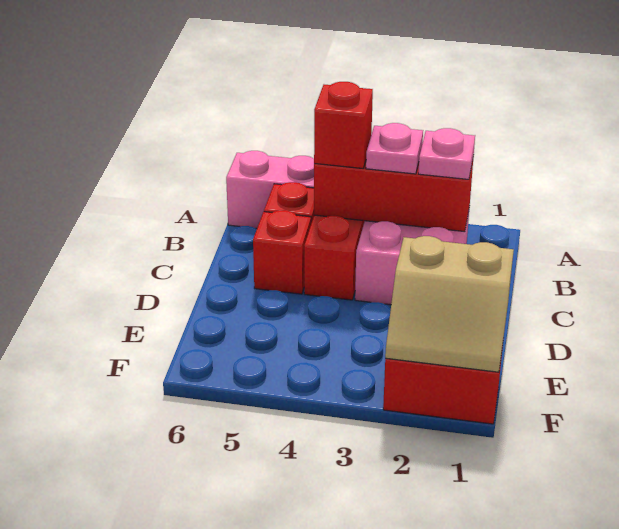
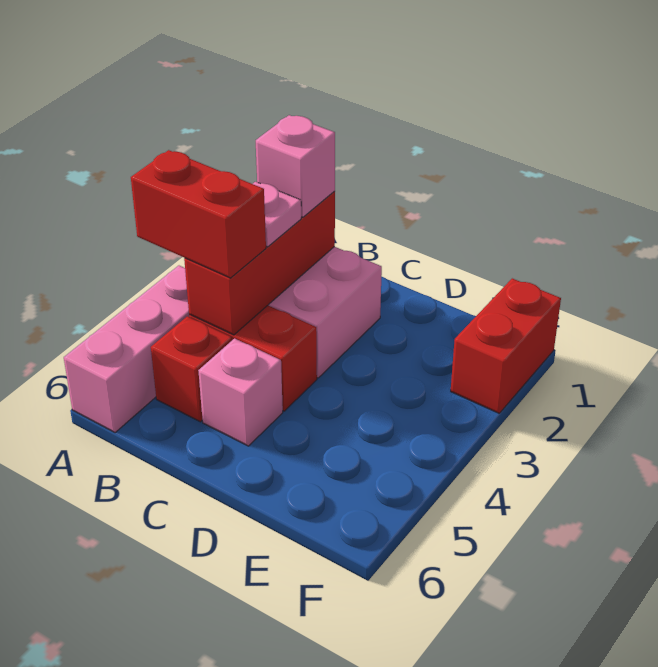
pink plate B2 level 3 -> pink brick B2 level 3
red brick B4 level 3 -> red brick A4:B4 level 3
red brick C5 level 1 -> pink brick C5 level 1
tan slope E1:F2 level 2 top E -> none

